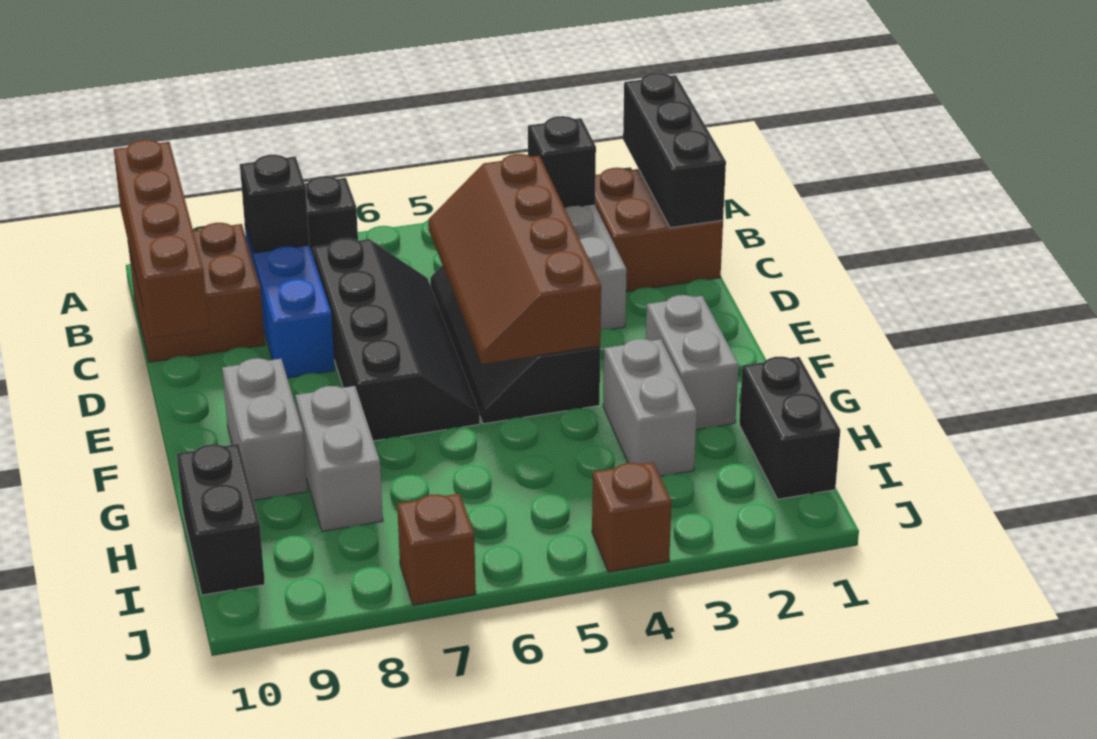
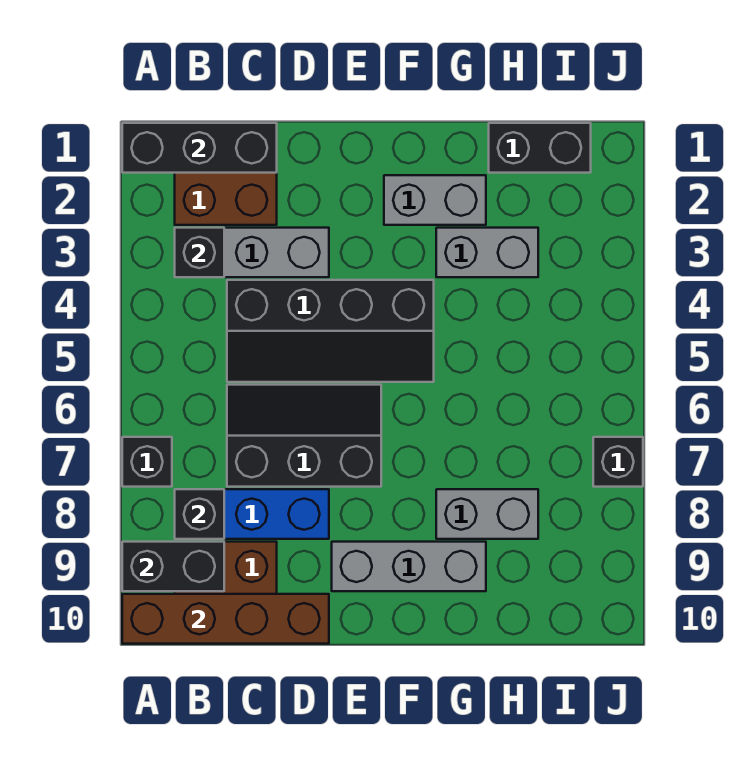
brown slope C4:F5 level 2 top 4 -> none
black slope C6:F7 level 1 top 7 -> black slope C6:E7 level 1 top 7
grey brick F9:G9 level 1 -> grey brick E9:G9 level 1
black brick H10:I10 level 1 -> black brick A9:B9 level 2
brown brick J4 level 1 -> none
brown brick J7 level 1 -> black brick J7 level 1

